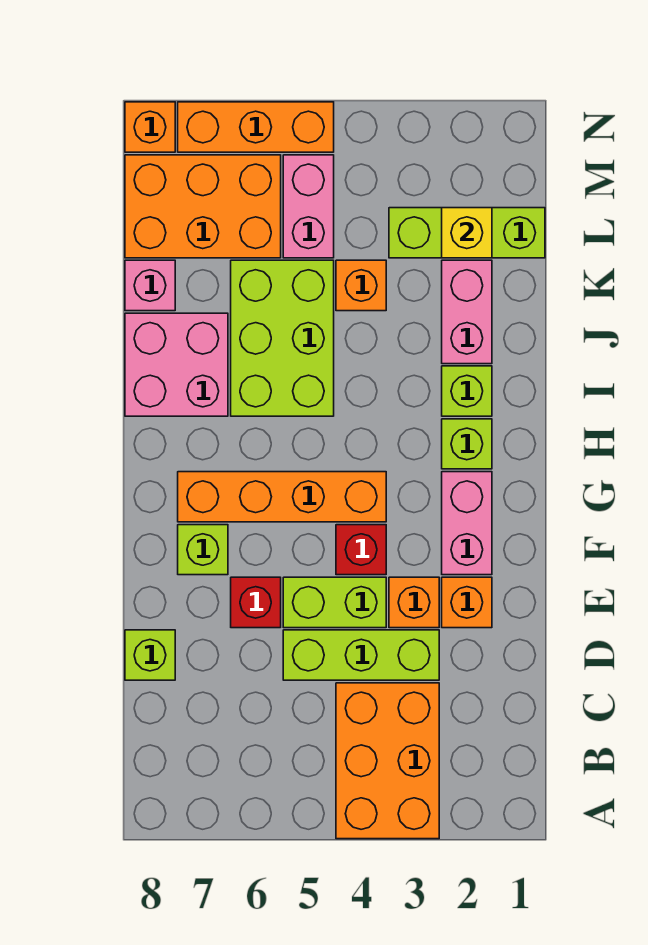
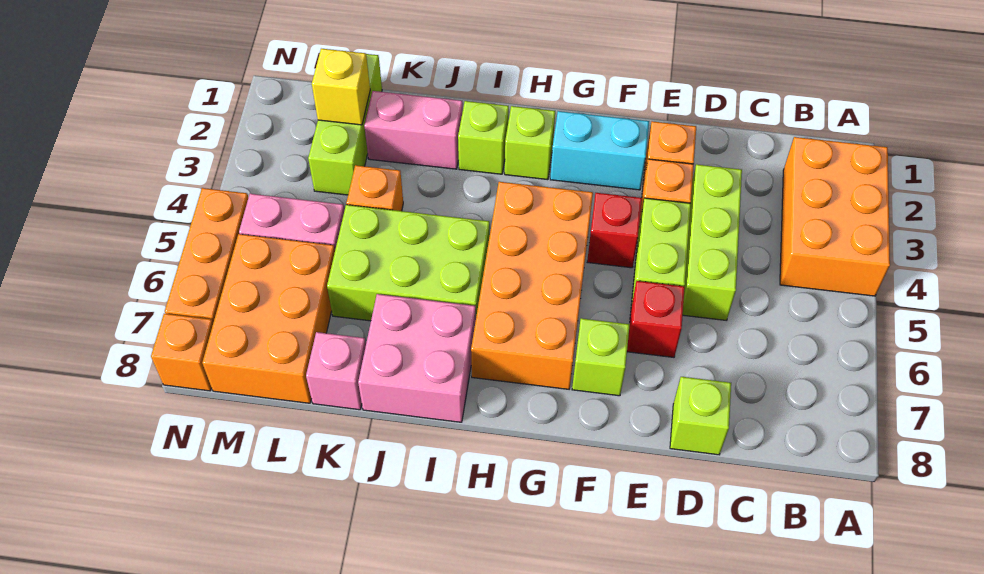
orange brick A3:C4 level 1 -> orange brick A2:B4 level 1
pink brick F2:G2 level 1 -> cyan brick F2:G2 level 1
orange brick G4:G7 level 1 -> orange brick G4:H7 level 1

